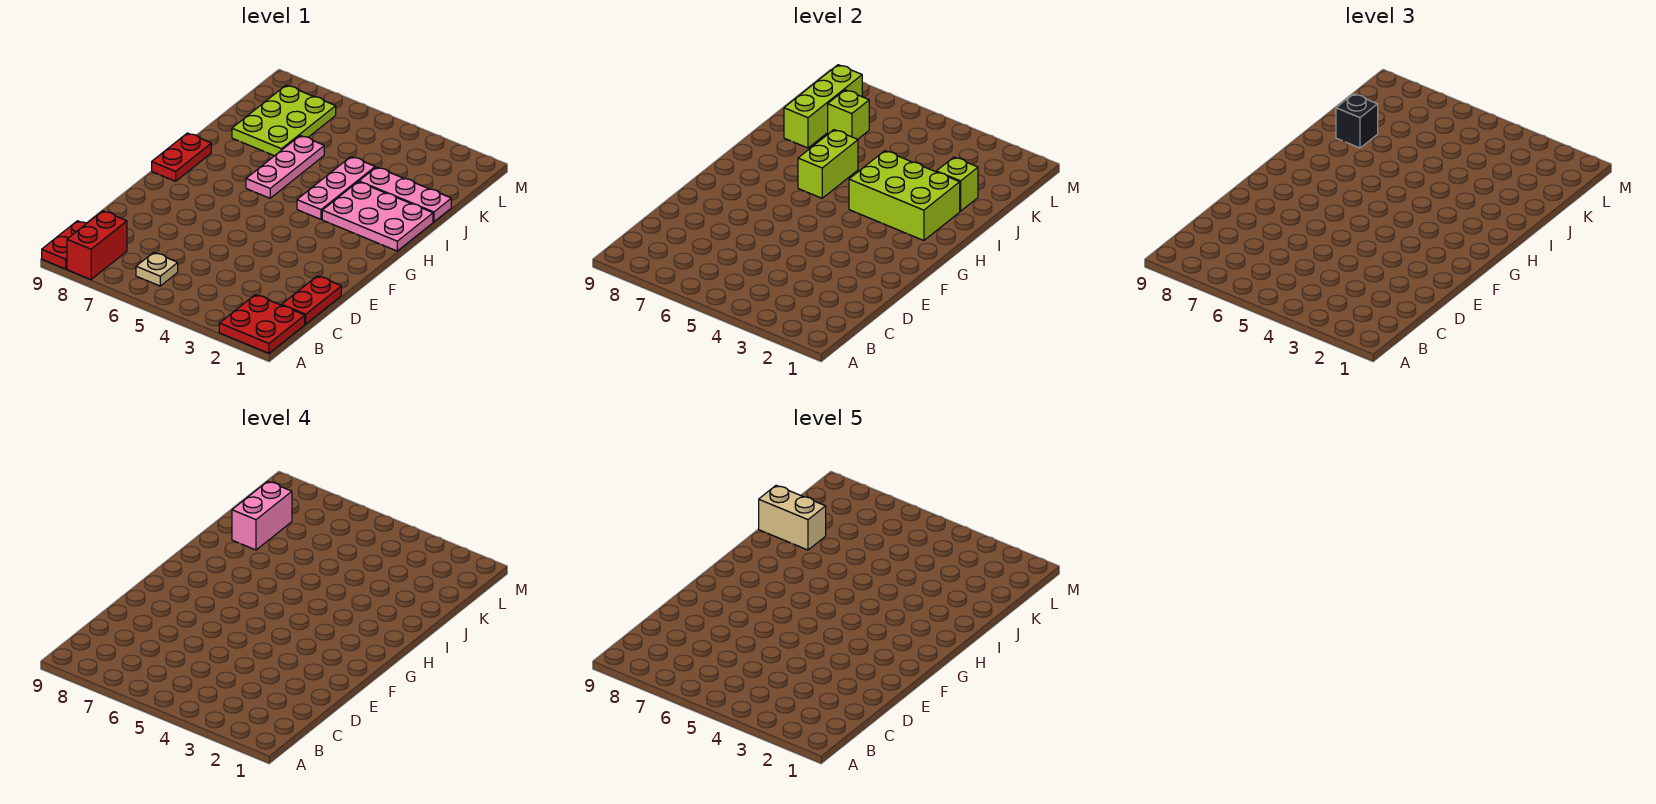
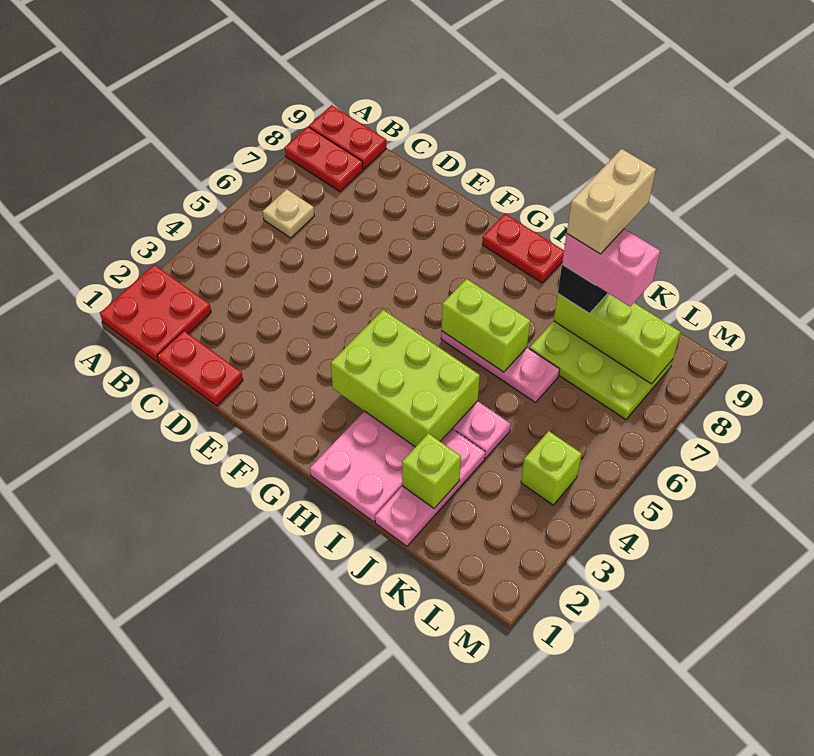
red brick A8:B8 level 1 -> red plate A8:B8 level 1
lime brick H2:I4 level 2 -> lime brick G3:I4 level 2
lime brick K7 level 2 -> lime brick L4 level 1

